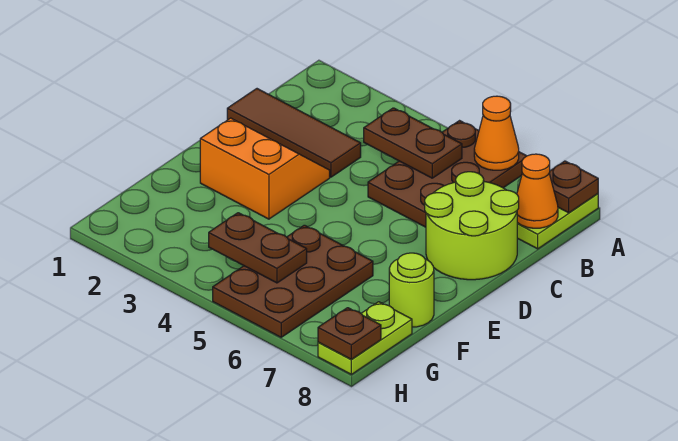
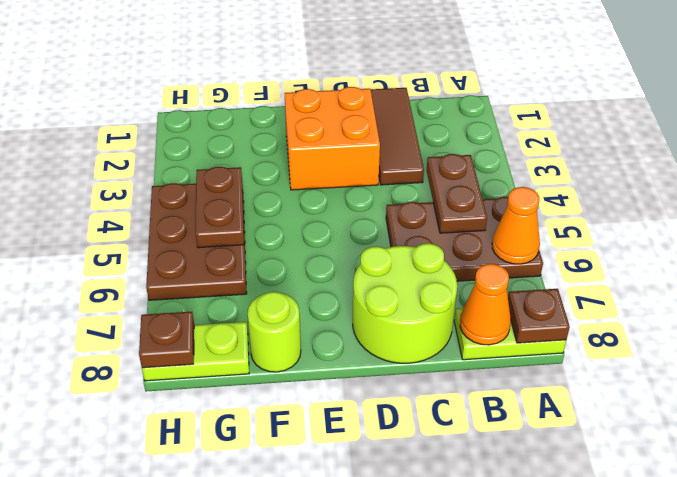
orange slope D2:E3 level 1 top E -> orange brick D2:E3 level 1
brown plate F5:H6 level 1 -> brown plate G4:H6 level 1

